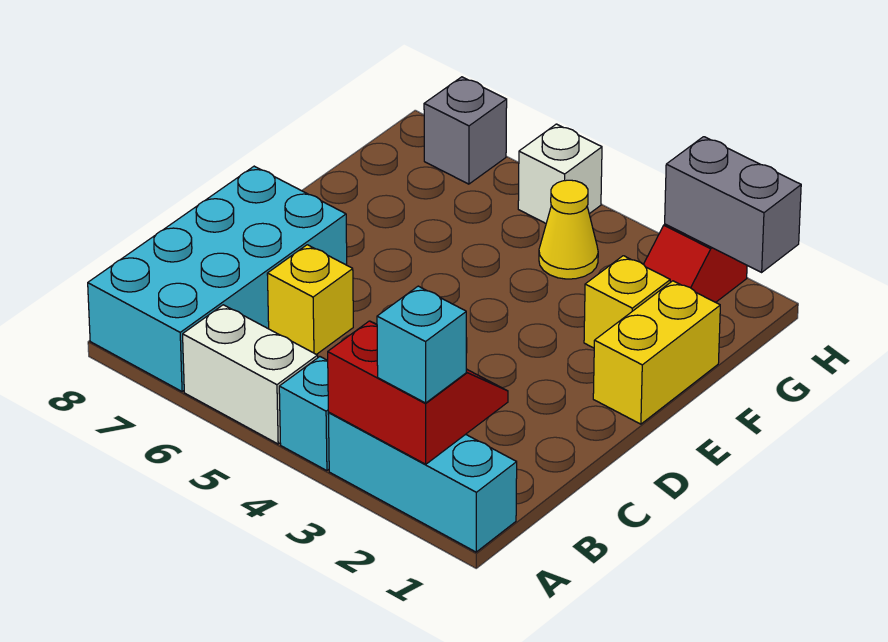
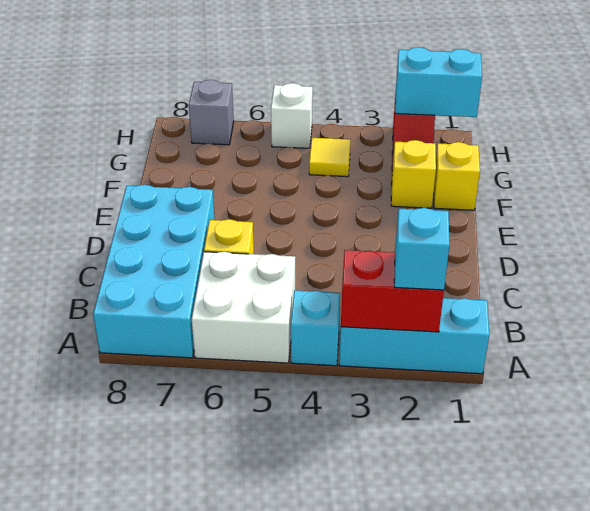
white brick A5:A6 level 1 -> white brick A5:B6 level 1
yellow brick E1:F1 level 1 -> yellow brick F1 level 1
yellow cone G4 level 1 -> yellow tile G4 level 1
grey brick H1:H2 level 2 -> cyan brick H1:H2 level 2

